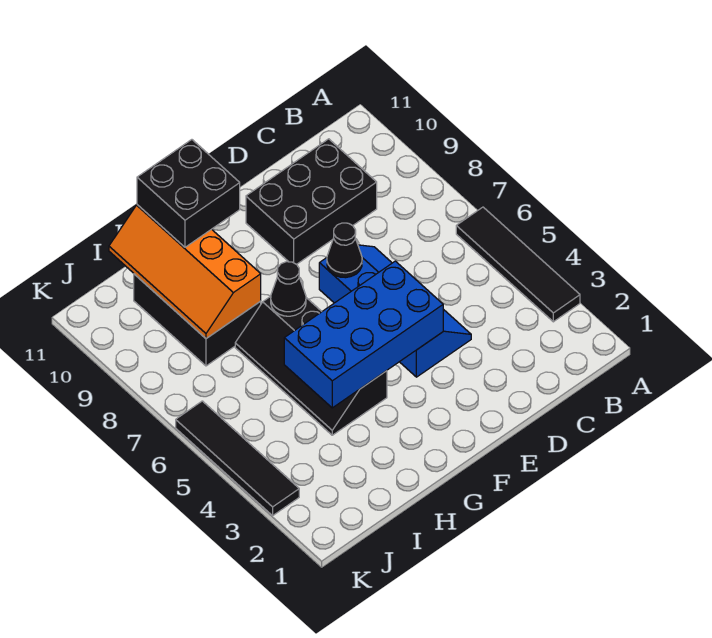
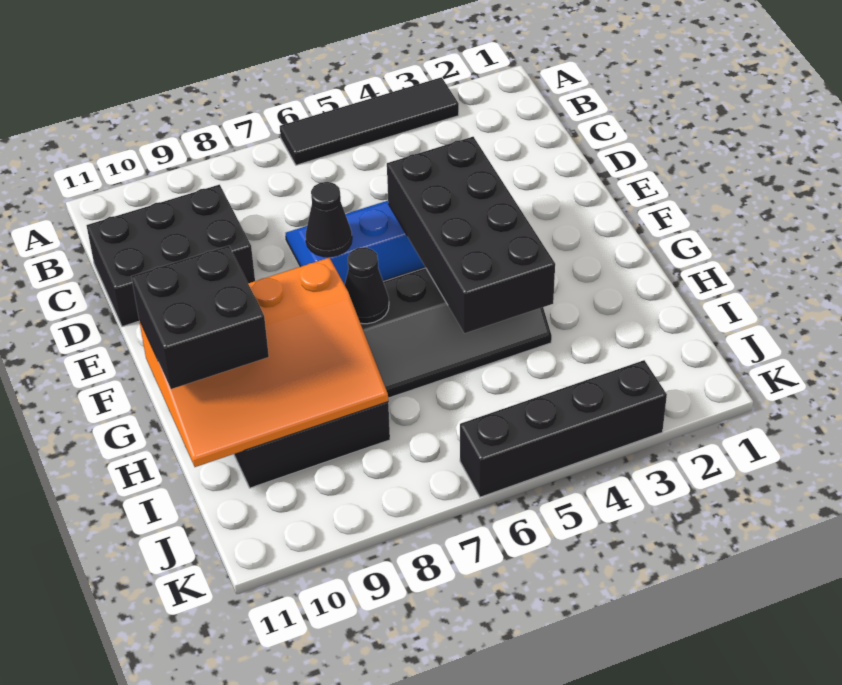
black brick C9:E10 level 1 -> black brick C9:D11 level 1
blue brick E4:H5 level 2 -> black brick E4:H5 level 2
orange slope H8:I11 level 2 top H -> orange slope G8:I11 level 2 top G
black tile K3:K6 level 1 -> black brick K3:K6 level 1

